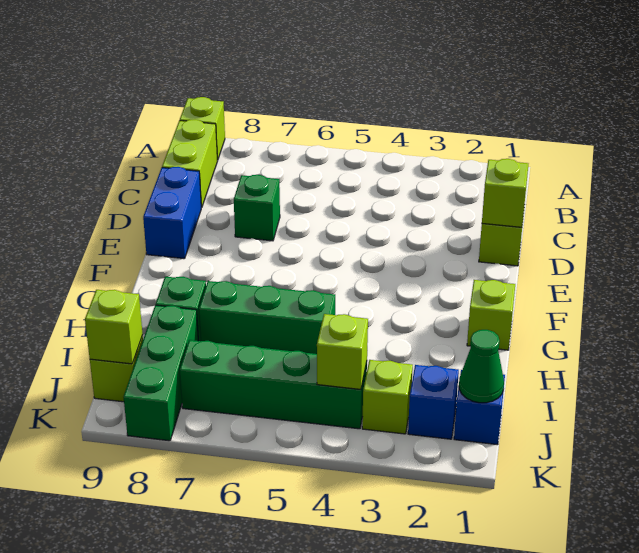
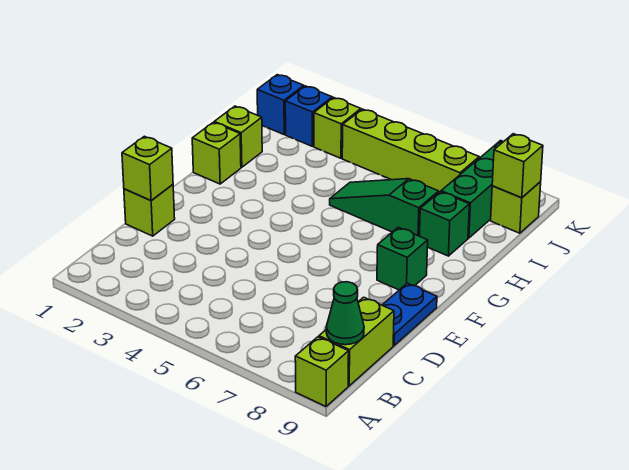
green brick D7 level 1 -> green brick F8 level 1
blue brick D9:E9 level 1 -> blue plate D9:E9 level 1
green brick H5:H7 level 1 -> green slope H5:H7 level 1 top 7
green cone J1 level 2 -> green cone B9 level 2
green brick J4:J7 level 1 -> lime brick J4:J7 level 1
lime brick J4 level 2 -> lime brick H1 level 1

